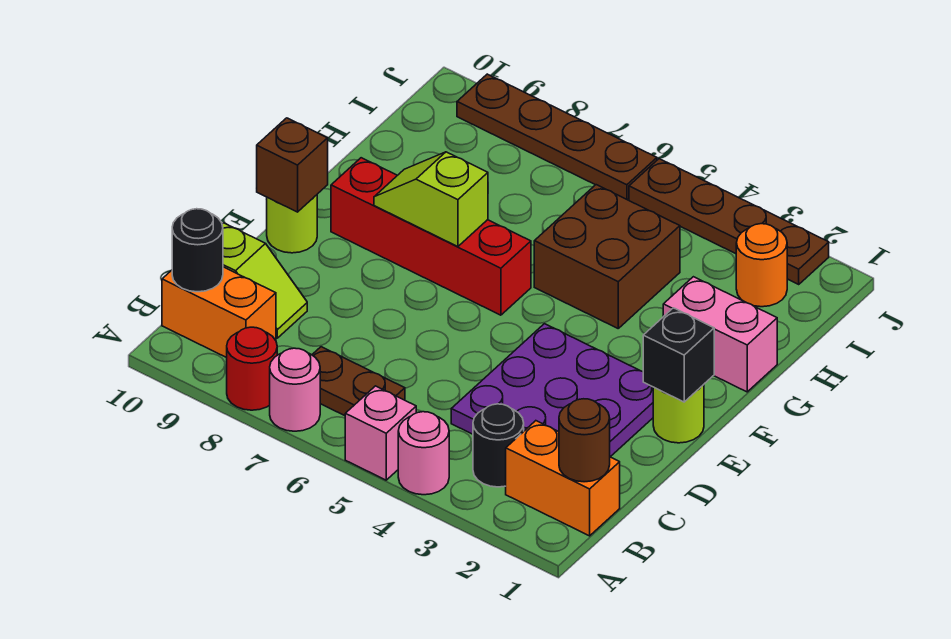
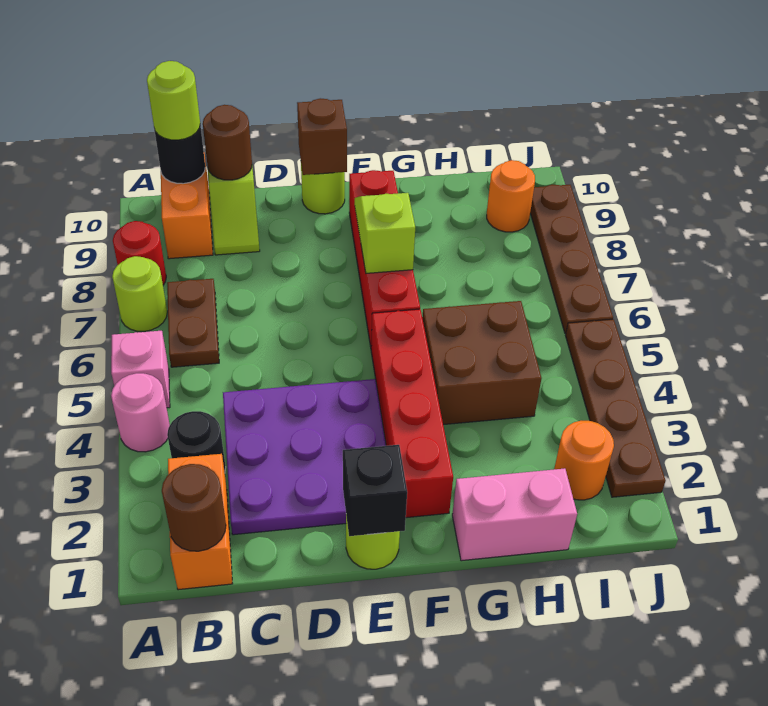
pink round brick A7 level 1 -> lime round brick A7 level 1
none -> lime round brick B10 level 3
none -> brown round brick C10 level 2
none -> red brick F2:F5 level 1
pink brick G1:G2 level 1 -> pink brick G1:H1 level 1
none -> orange round brick I9 level 1

